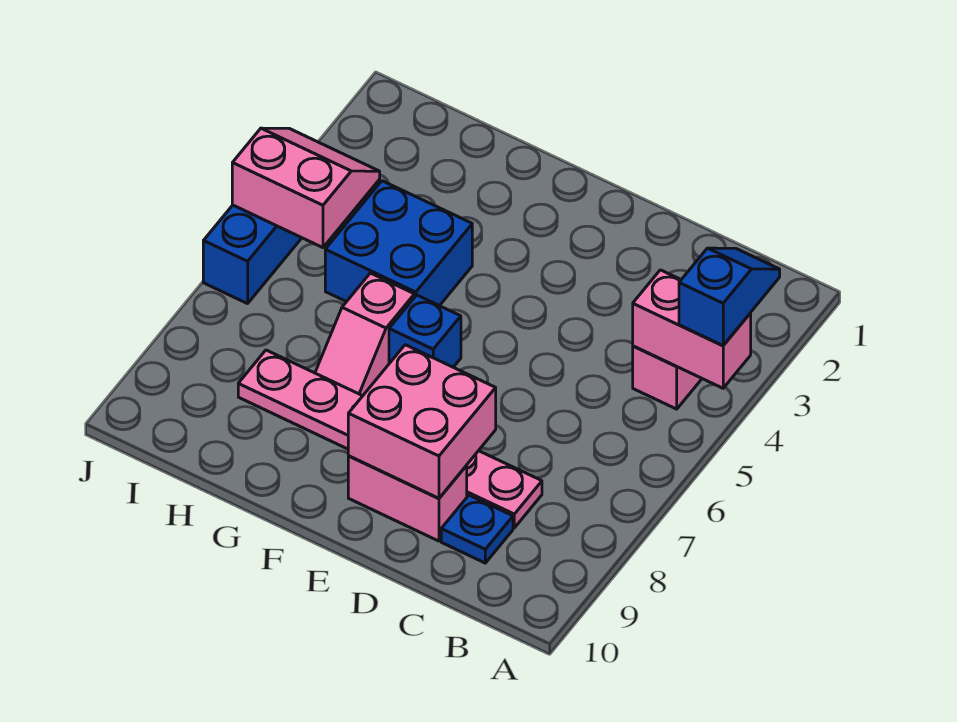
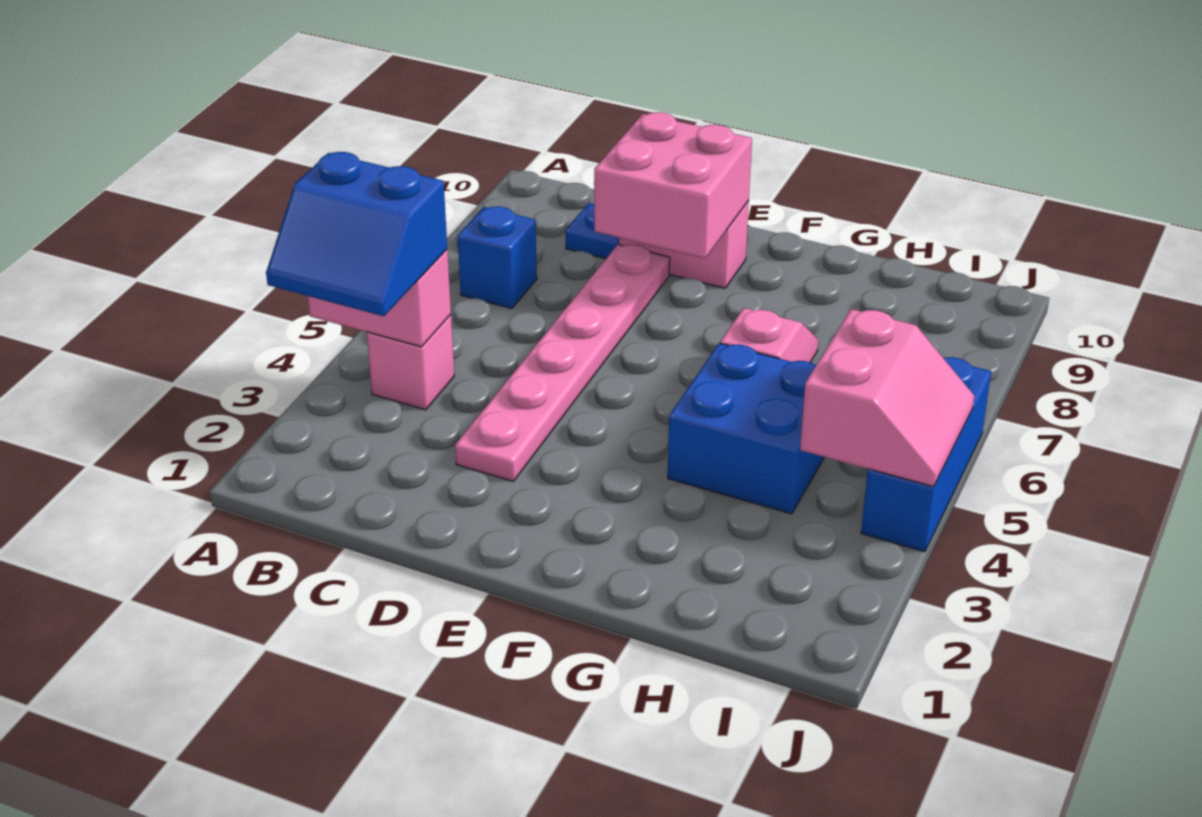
blue slope A3:A4 level 3 top 4 -> blue slope A3:B4 level 3 top 4
pink plate C8:H8 level 1 -> pink plate D3:D8 level 1
blue brick F6 level 1 -> blue brick B7 level 1
pink slope I4:J5 level 2 top 5 -> pink slope I4:J5 level 2 top I

